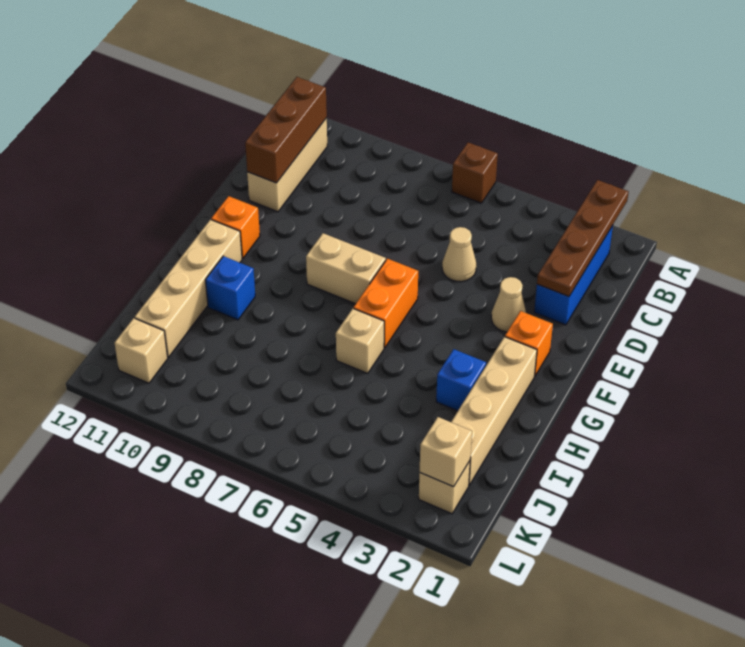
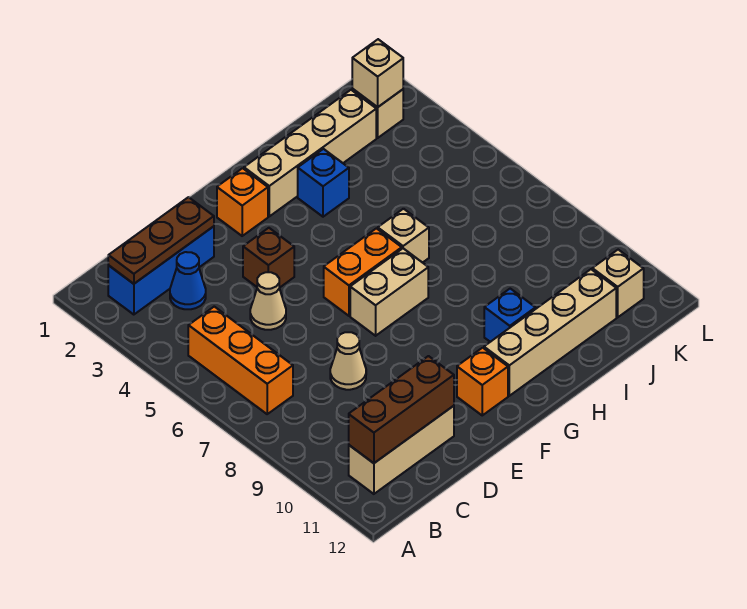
brown plate A2:D2 level 2 -> brown plate B2:D2 level 2
brown brick A6 level 1 -> brown brick E4 level 1
none -> orange brick B5:B7 level 1
none -> blue cone C3 level 1
tan cone E3 level 1 -> tan cone D8 level 1
tan brick F7:F8 level 1 -> tan brick F7:G7 level 1

